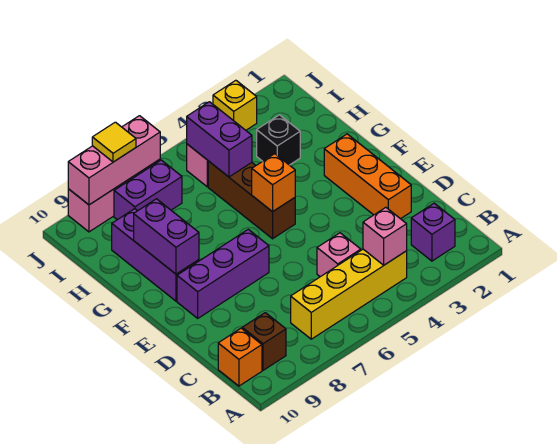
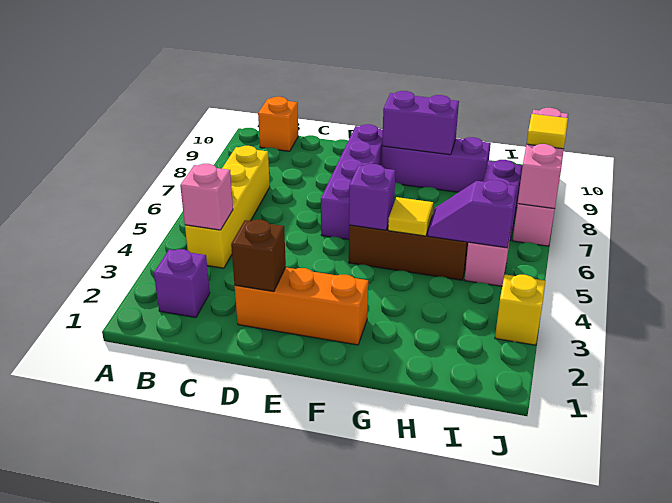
brown brick B9 level 1 -> brown brick D2 level 2
pink brick C5 level 1 -> none
purple brick E7:E9 level 1 -> purple brick E6:E9 level 1
orange brick F5 level 2 -> purple brick F5 level 2
none -> yellow tile G5 level 2
black brick H3 level 1 -> none
purple brick H5:I5 level 2 -> purple slope H5:I5 level 2 top I

